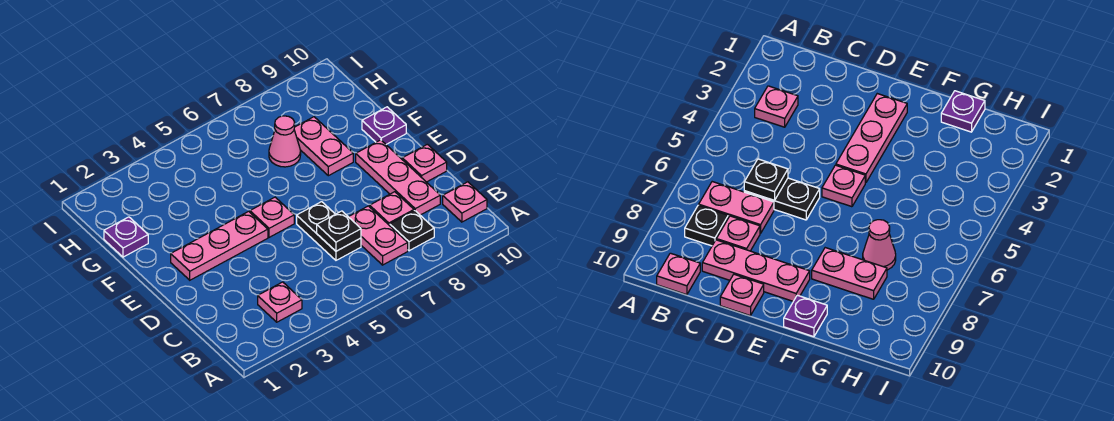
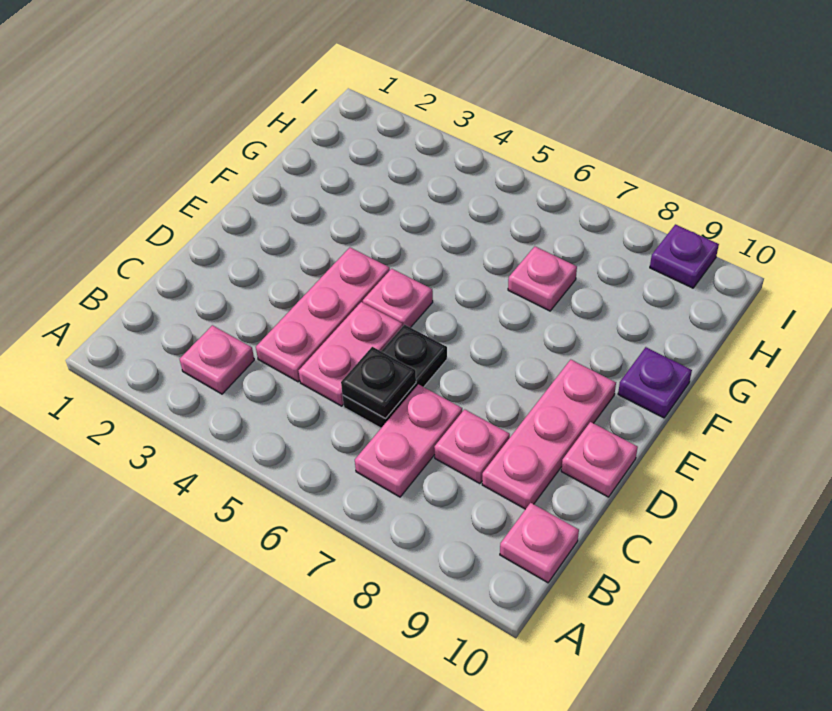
black plate B8 level 1 -> none
pink plate E2:E4 level 1 -> pink plate C4:E4 level 1
pink plate F8:G8 level 1 -> pink plate C5:D5 level 1
purple plate G1 level 1 -> purple plate I9 level 1
pink cone G7 level 1 -> pink plate G7 level 1

